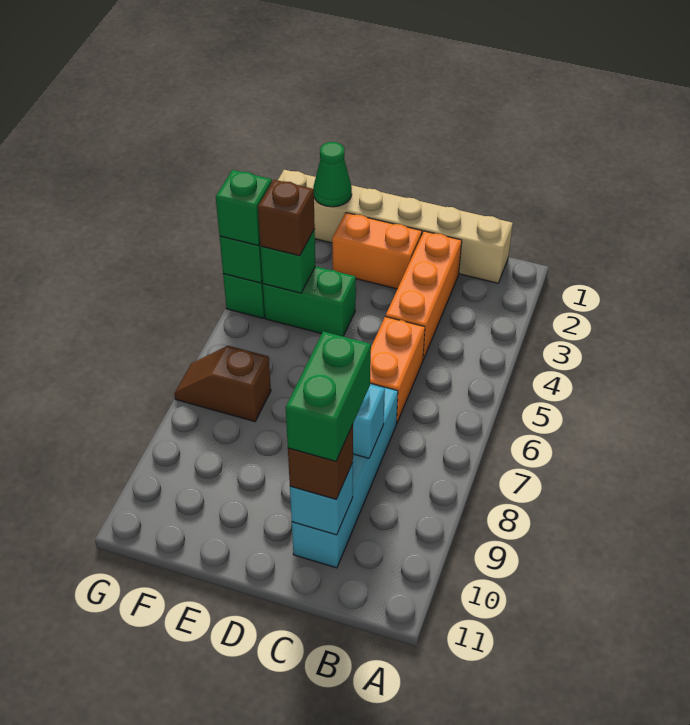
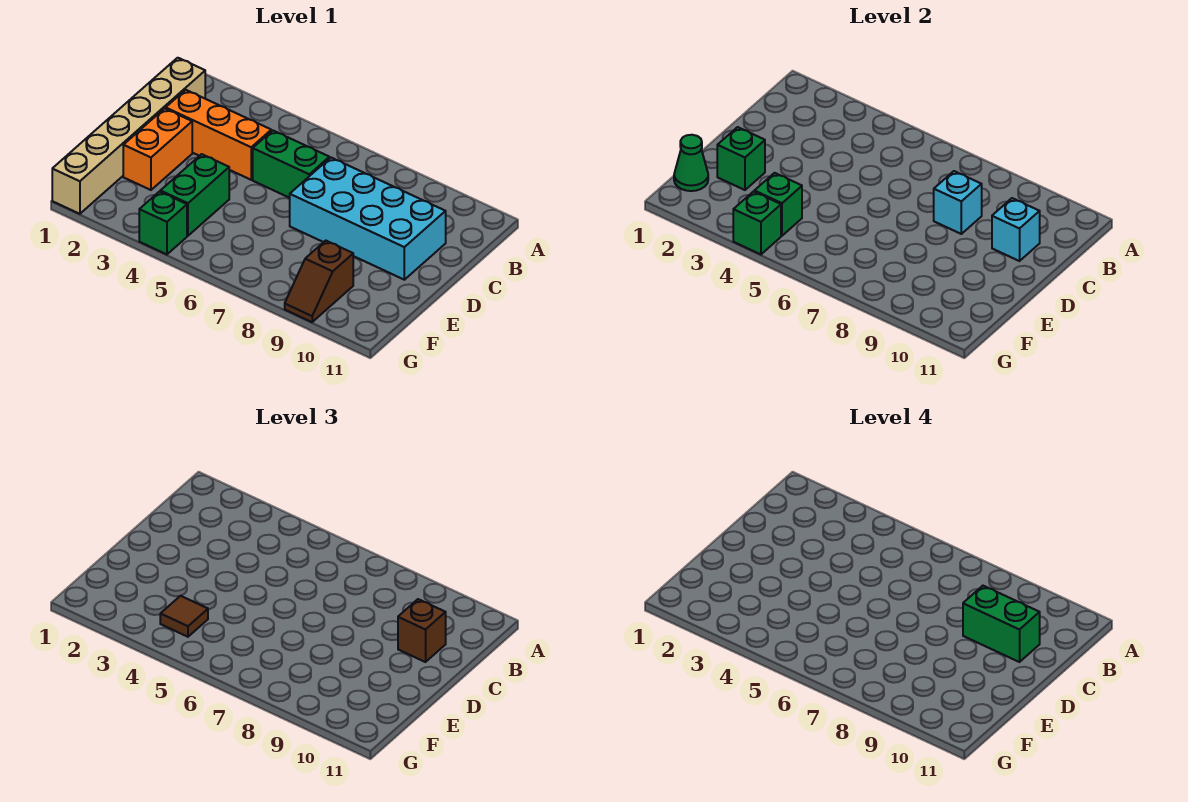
orange brick C5:C6 level 1 -> green brick C5:C6 level 1
cyan brick C7:C10 level 1 -> cyan brick C7:D10 level 1
brown brick F4 level 3 -> brown tile F4 level 3
brown slope F7:G7 level 1 top F -> brown slope F9:G9 level 1 top F
green brick G4 level 3 -> green brick E2 level 2

